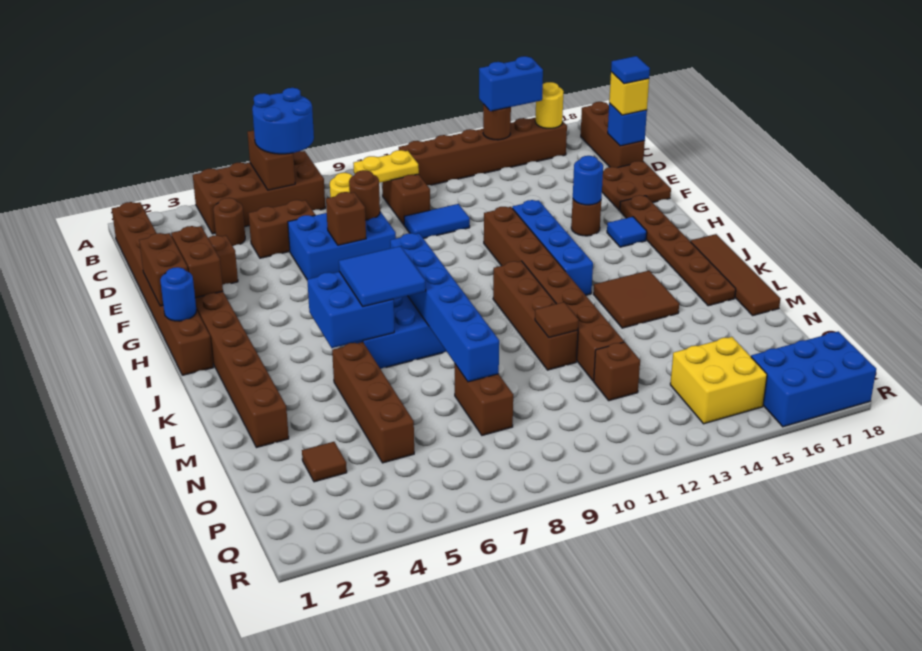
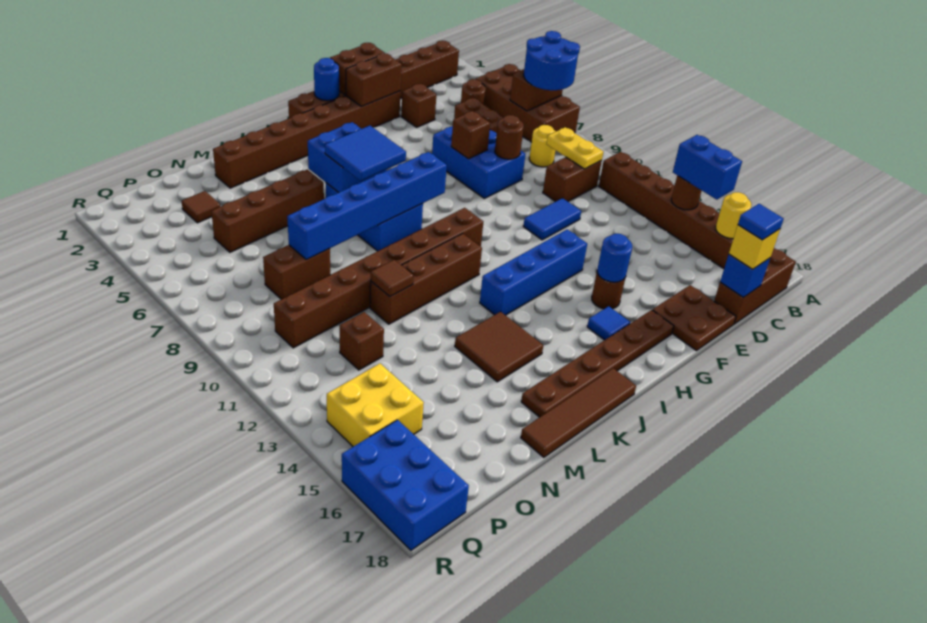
blue tile E10:E11 level 1 -> blue tile E11:F11 level 1
brown brick G12:N12 level 1 -> brown brick I10:P10 level 1

